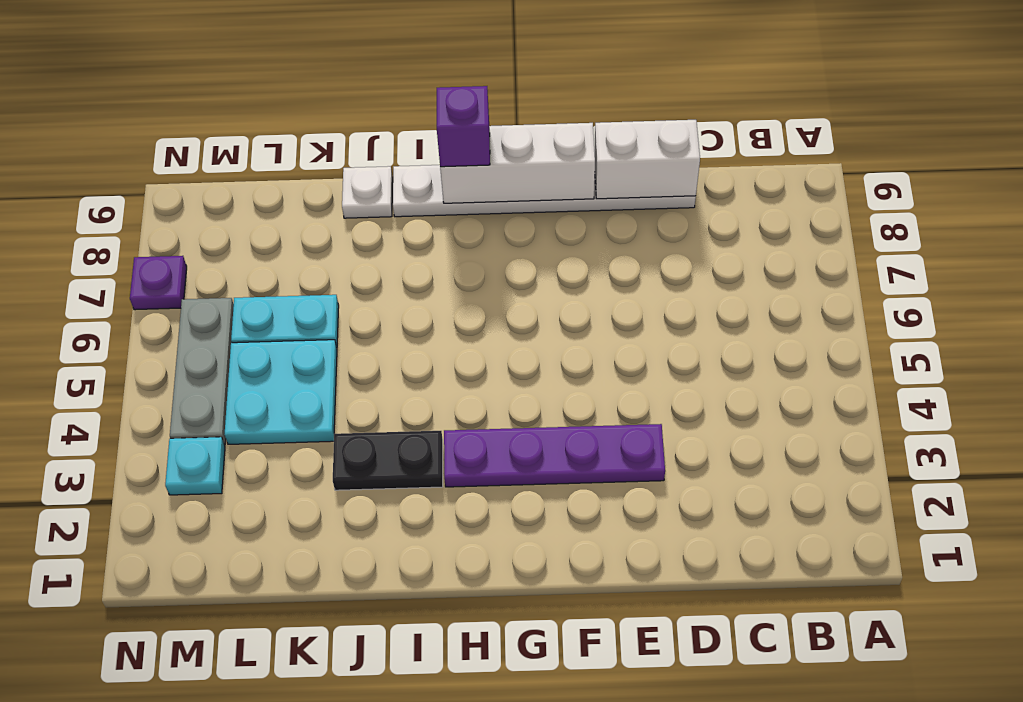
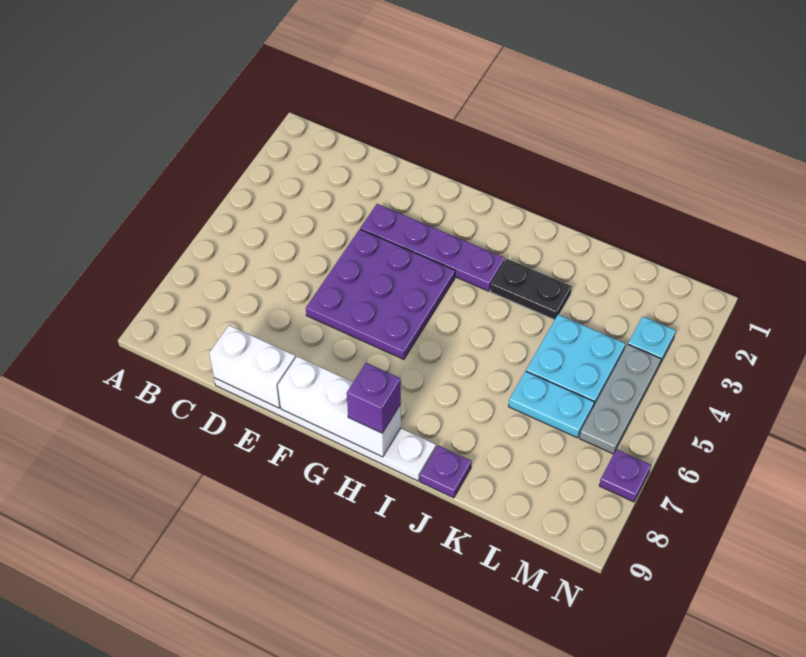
none -> purple plate E4:G6 level 1
white plate J9 level 1 -> purple plate J9 level 1

